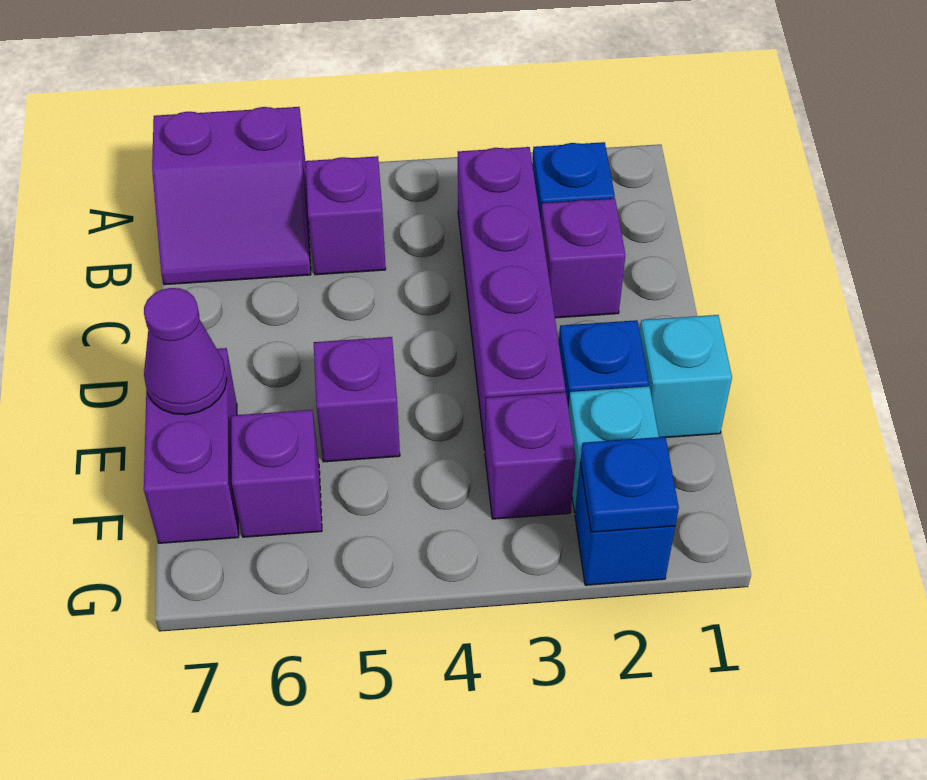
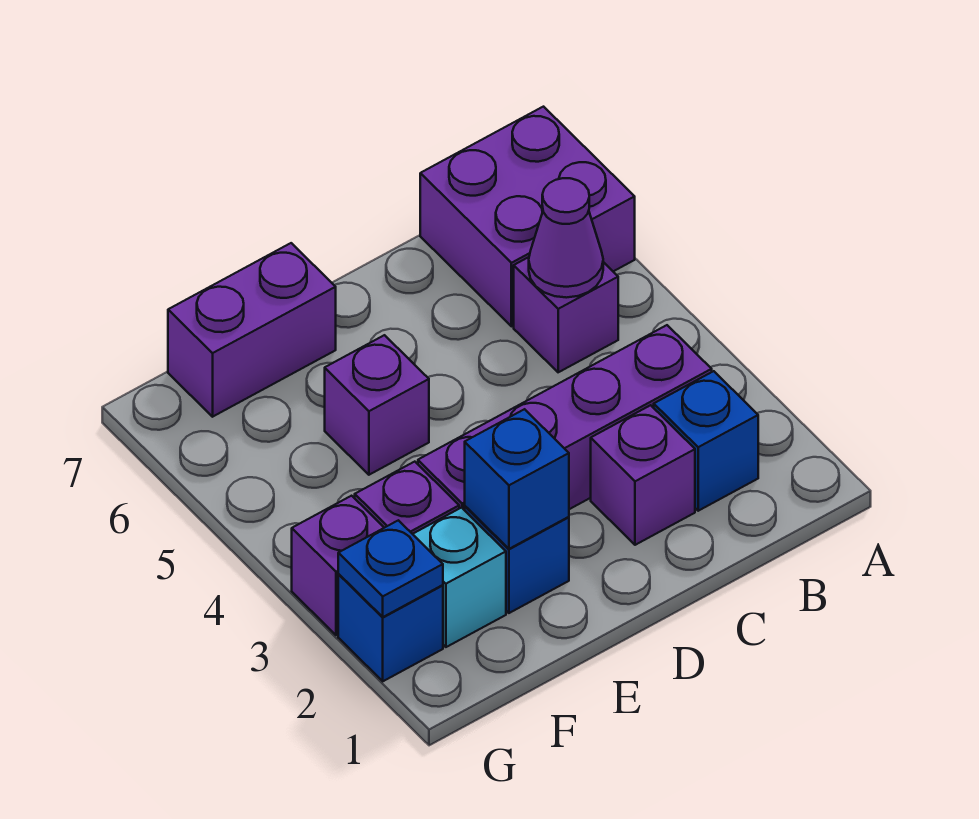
purple slope A6:B7 level 1 top A -> purple brick A6:B7 level 1
cyan brick E1 level 1 -> none
none -> blue brick E2 level 2
purple cone E7 level 2 -> purple cone B5 level 2
purple brick F6 level 1 -> purple brick G3 level 1

